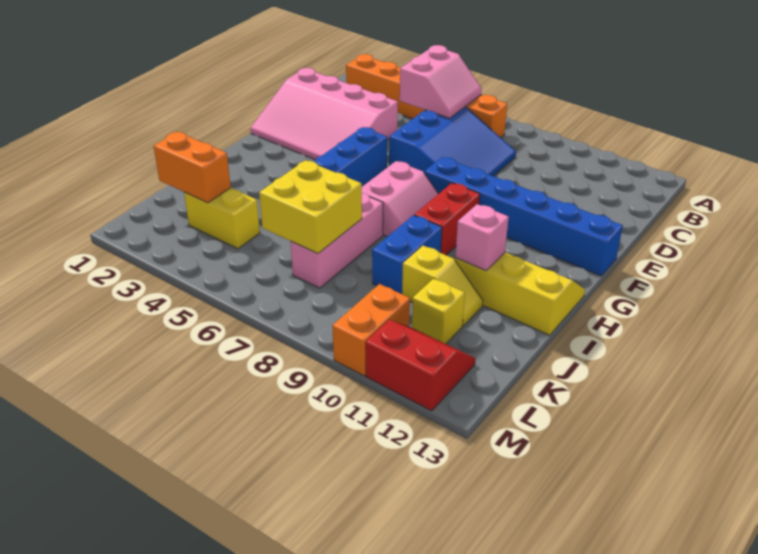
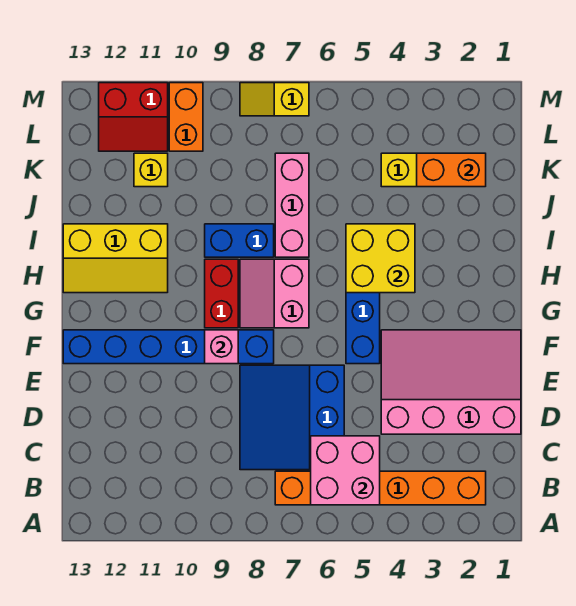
pink slope B5:C6 level 2 top 5 -> pink brick B5:C6 level 2
blue brick I9:J9 level 1 -> blue brick I8:I9 level 1
pink brick I11 level 2 -> pink brick F9 level 2
yellow brick J6:K7 level 2 -> yellow brick H4:I5 level 2
yellow slope J10:J11 level 1 top 10 -> yellow slope M7:M8 level 1 top 7

